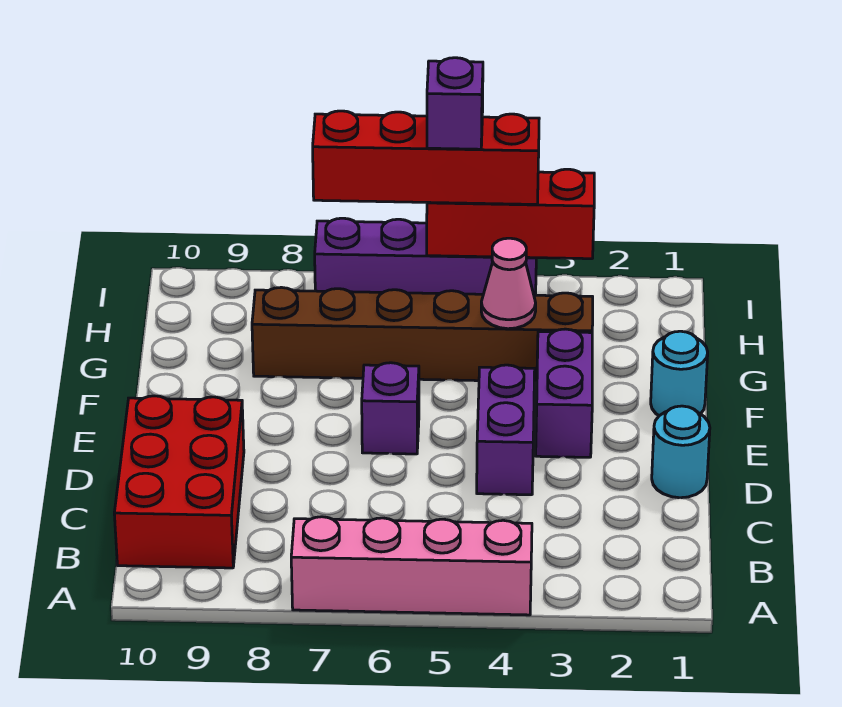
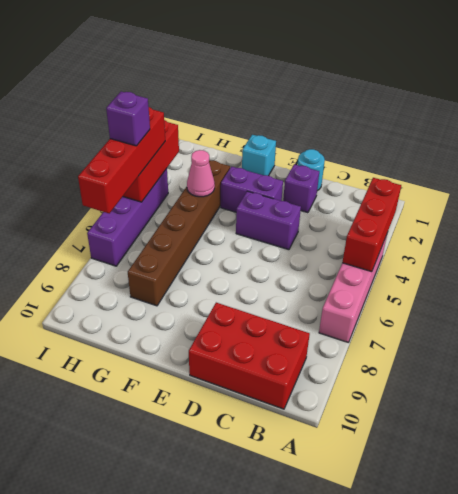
none -> red brick A3:A5 level 2
purple brick E6 level 1 -> purple brick D2 level 1
cyan round brick F1 level 1 -> cyan brick F1 level 1

